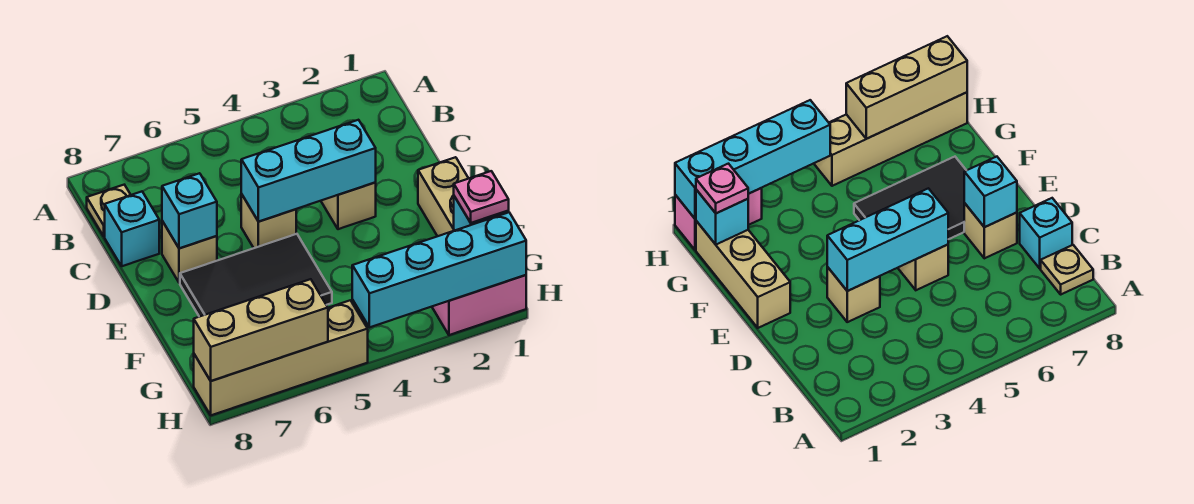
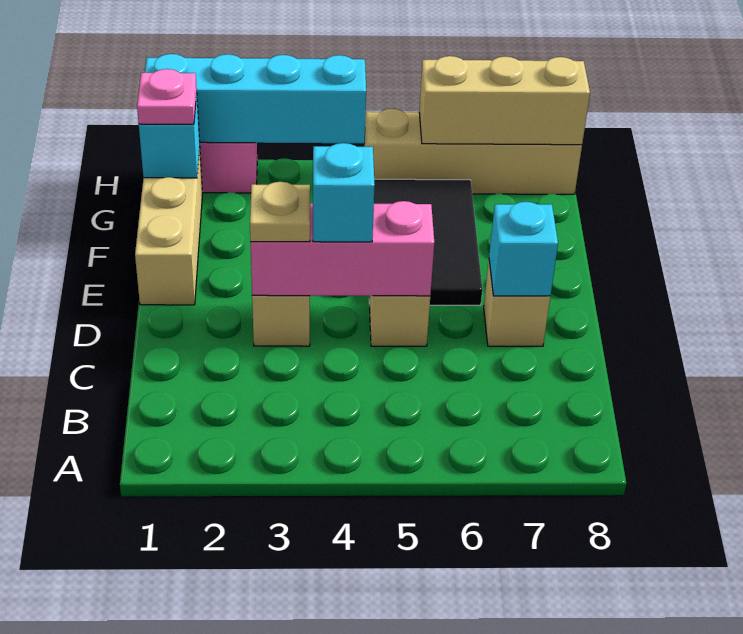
tan plate B8 level 1 -> tan plate D3 level 3
cyan brick C8 level 1 -> cyan brick D4 level 3
cyan brick D3:D5 level 2 -> pink brick D3:D5 level 2
black tile E5:F7 level 1 -> black tile E5:G6 level 1

